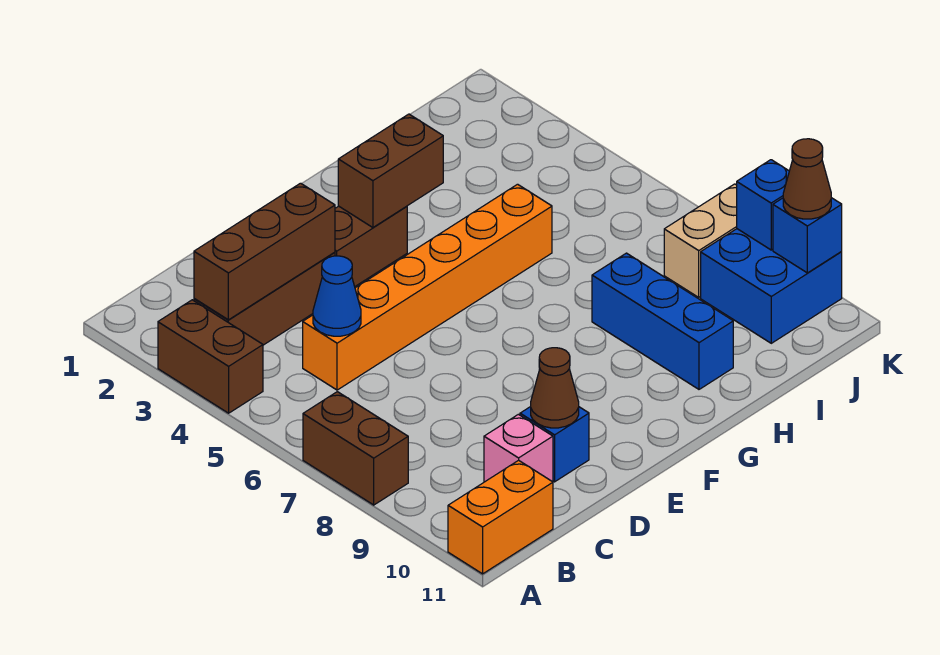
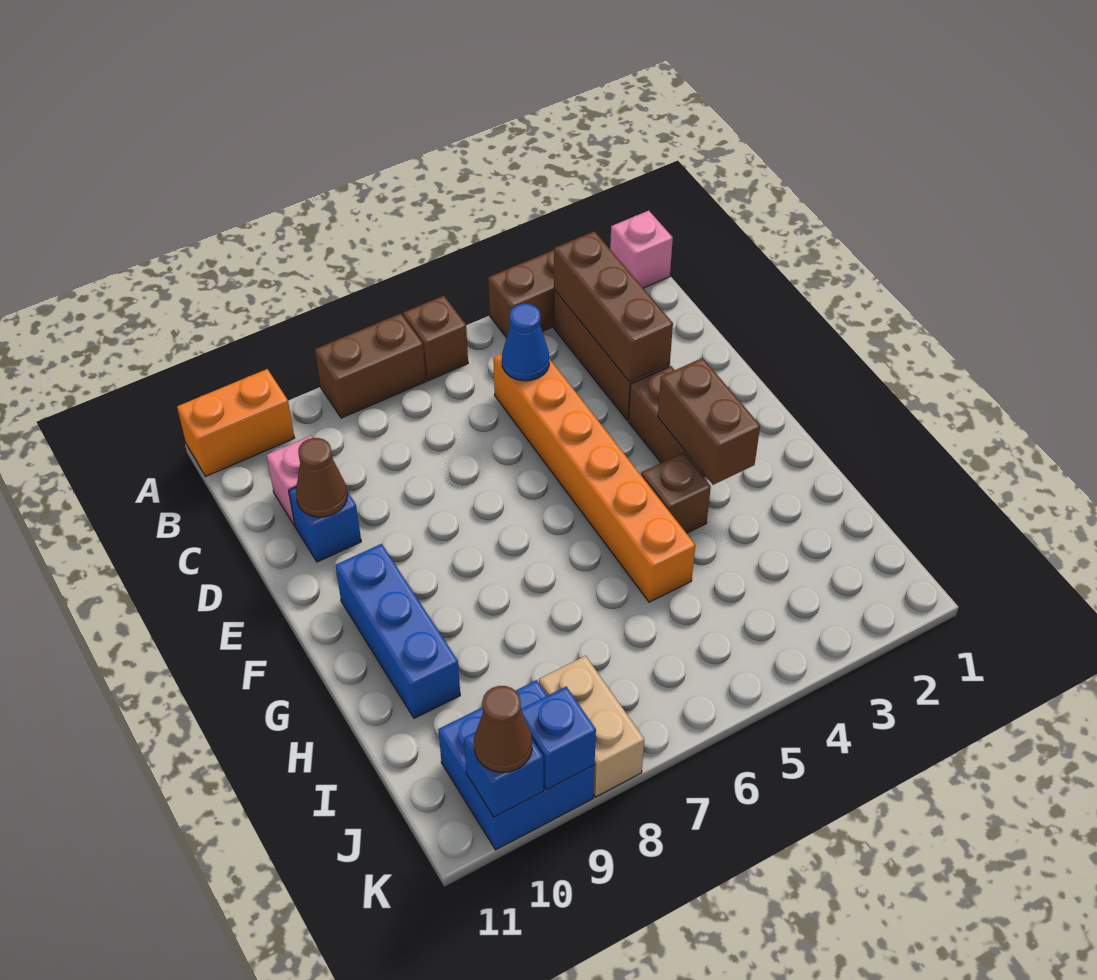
none -> pink brick A1 level 1
none -> brown brick A6 level 1
orange brick A11:B11 level 1 -> orange brick A10:A11 level 1
none -> brown brick G4 level 1
blue brick H8:H10 level 1 -> blue brick F10:H10 level 1

